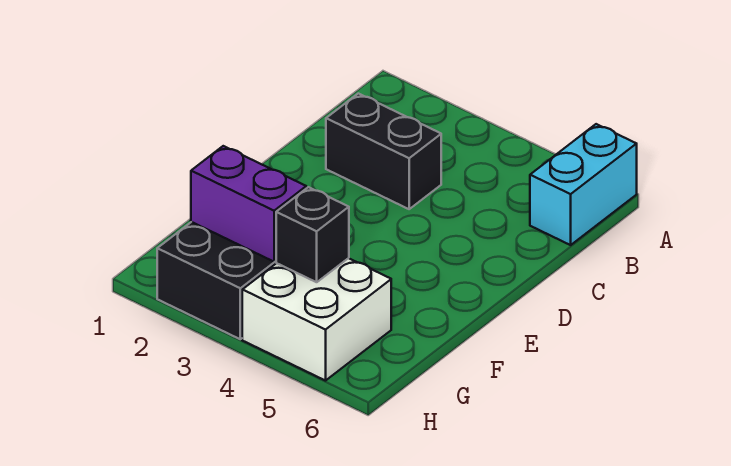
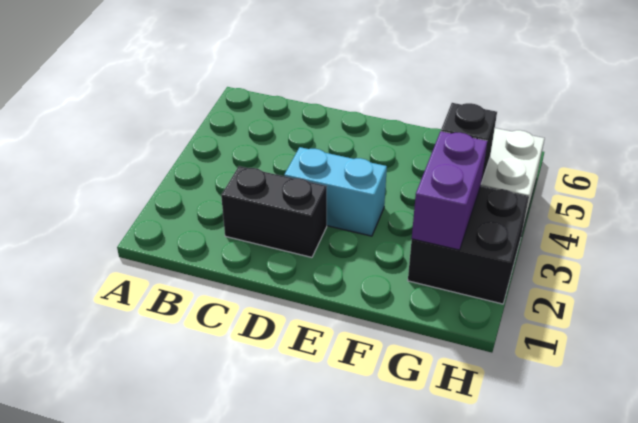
cyan brick A6:B6 level 1 -> cyan brick D3:E3 level 1
black brick C2:C3 level 1 -> black brick C2:D2 level 1

